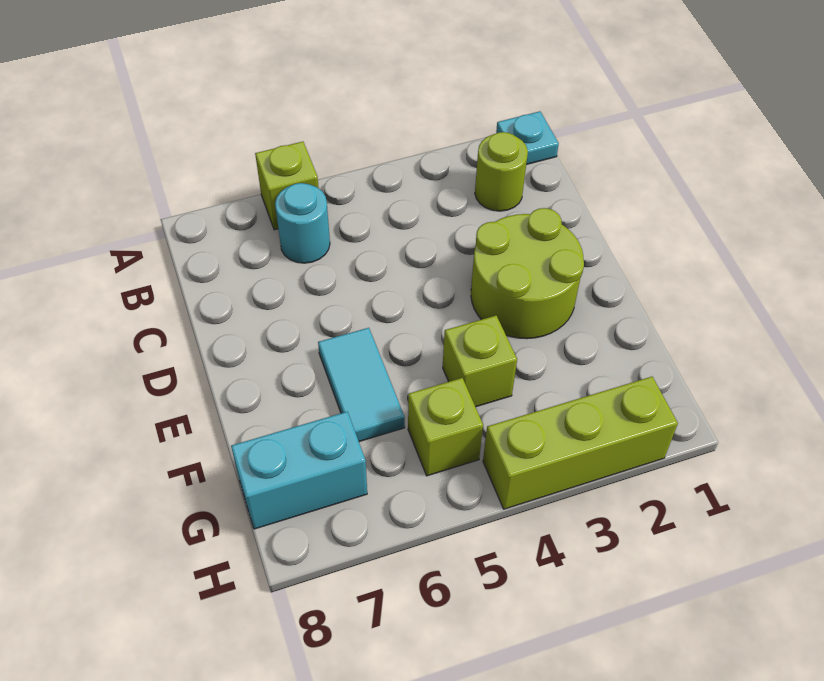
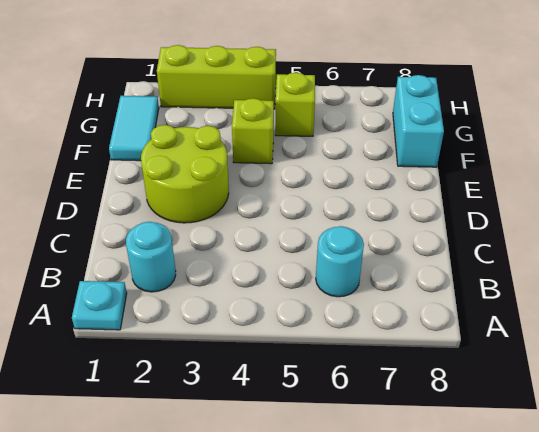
lime brick A6 level 1 -> none
lime round brick B2 level 1 -> cyan round brick B2 level 1
cyan tile E6:F6 level 1 -> cyan tile F1:G1 level 1
cyan brick G7:G8 level 1 -> cyan brick F8:G8 level 1

